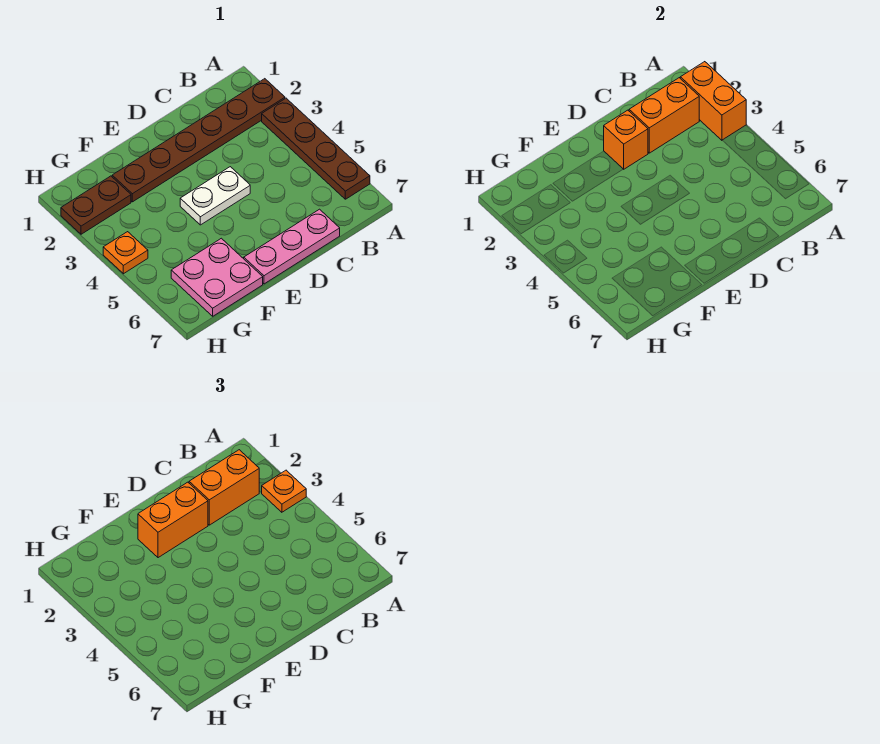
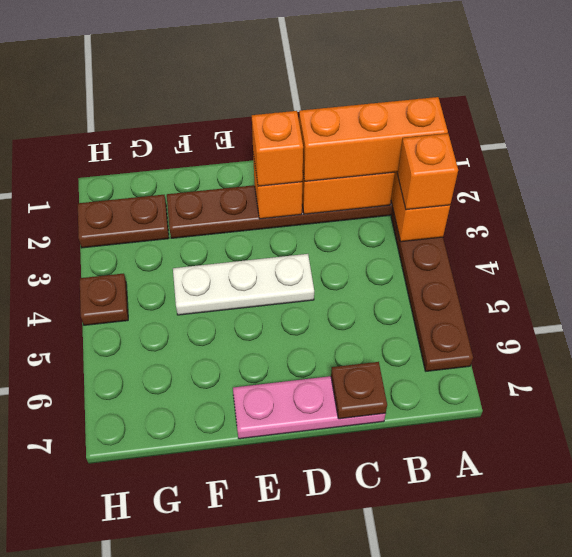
orange plate A3 level 3 -> orange brick A3 level 3
orange brick B2:C2 level 3 -> orange brick A2:C2 level 3
none -> brown plate C7 level 2
orange brick D2:E2 level 3 -> orange brick D2 level 3
white plate D4:E4 level 1 -> white plate D4:F4 level 1
pink plate F6:G7 level 1 -> none
orange plate H4 level 1 -> brown plate H4 level 1

